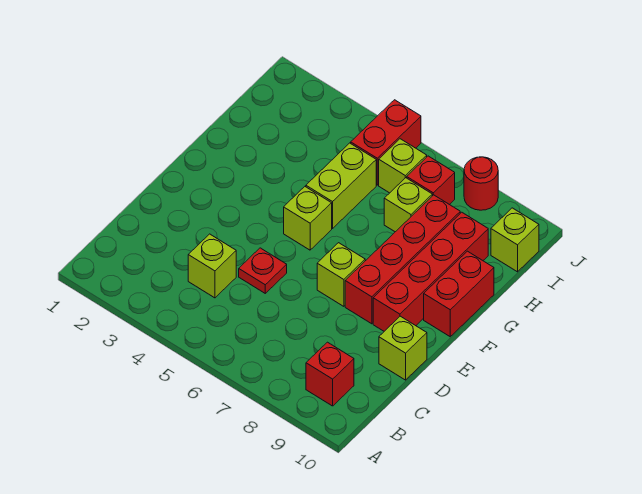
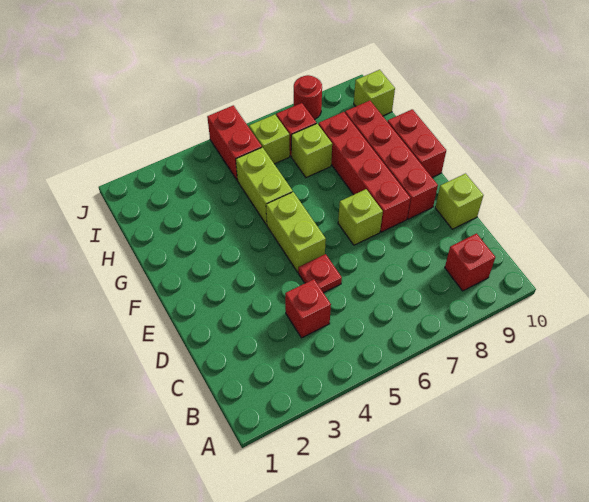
lime brick C4 level 1 -> red brick C4 level 1
lime brick F5 level 1 -> lime brick E5:F5 level 1

